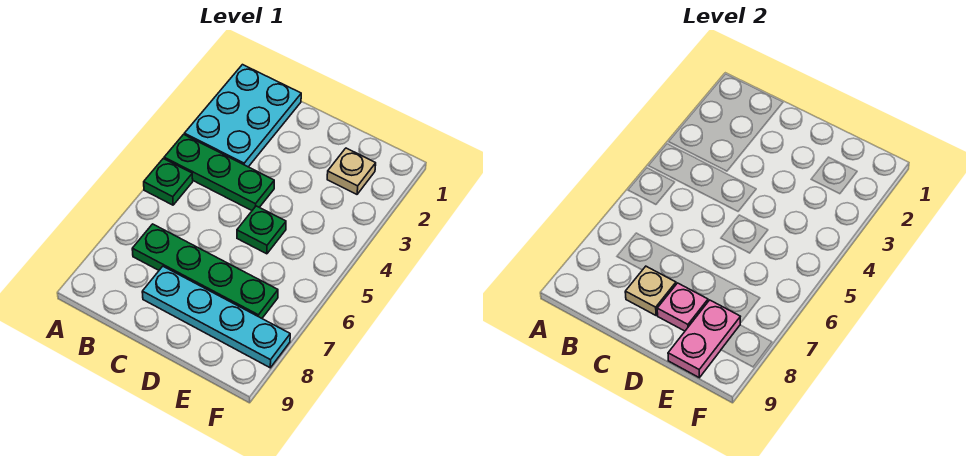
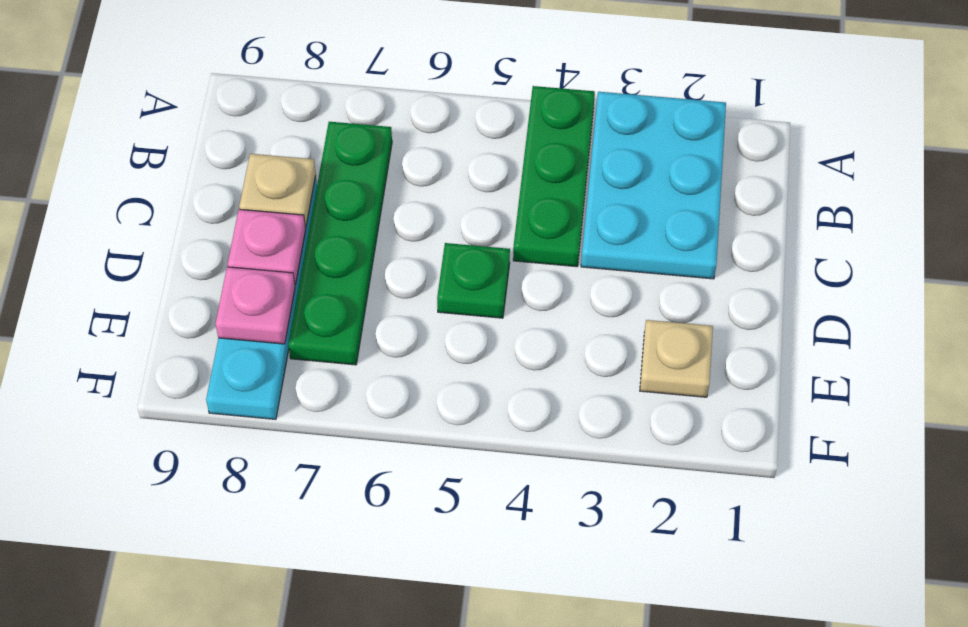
cyan plate A1:B3 level 1 -> cyan plate A2:C3 level 1
green plate A5 level 1 -> none
pink plate E8:E9 level 2 -> pink plate E8 level 2

